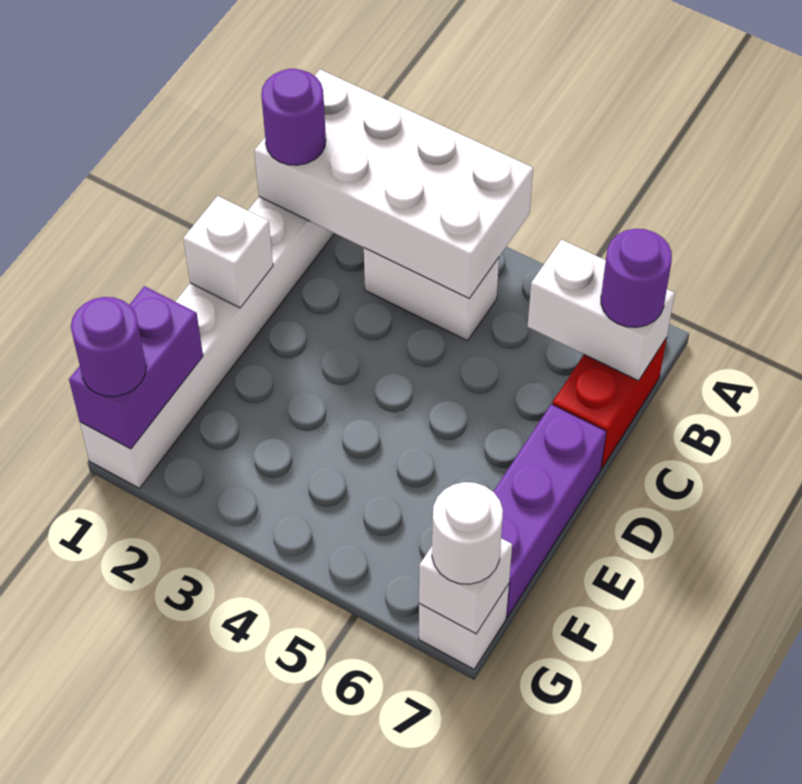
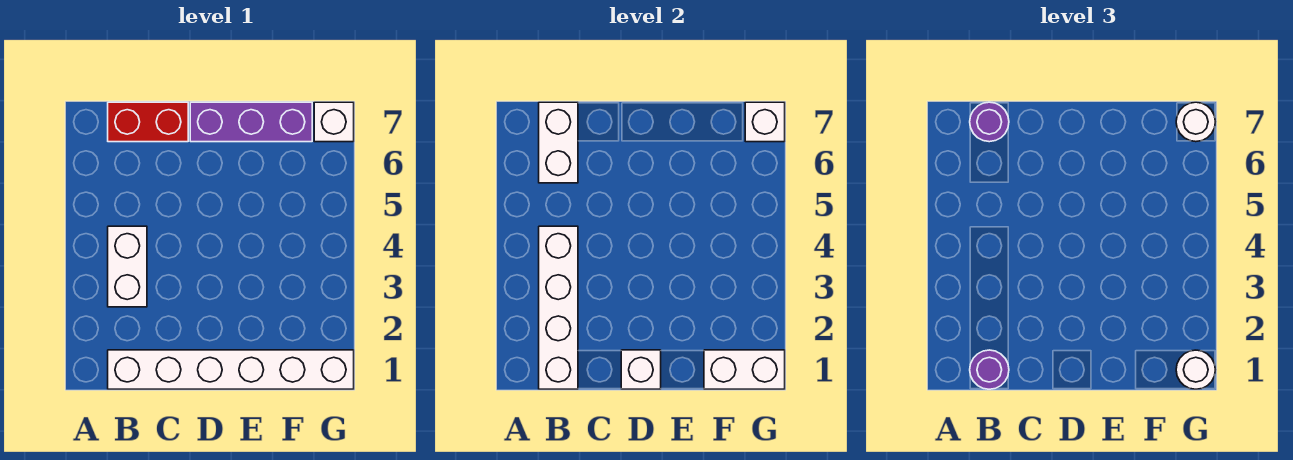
white brick A1:B4 level 2 -> white brick B1:B4 level 2
purple brick F1:G1 level 2 -> white brick F1:G1 level 2
purple round brick G1 level 3 -> white round brick G1 level 3

